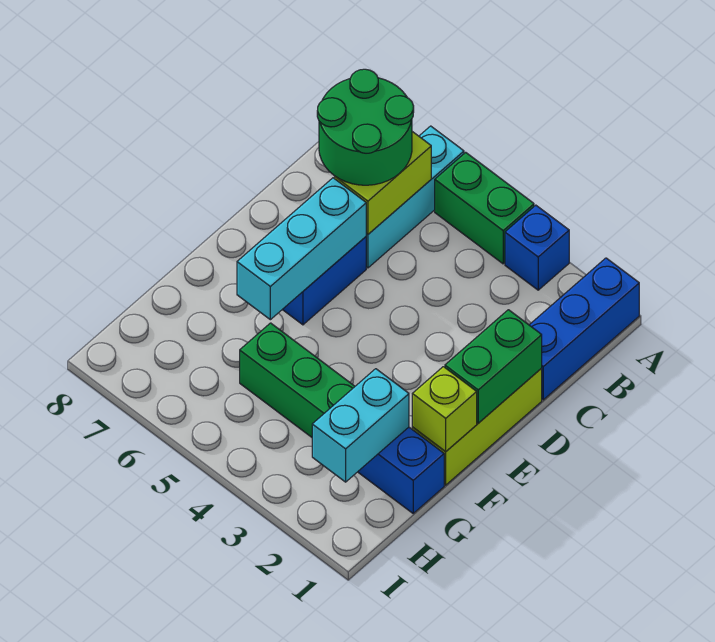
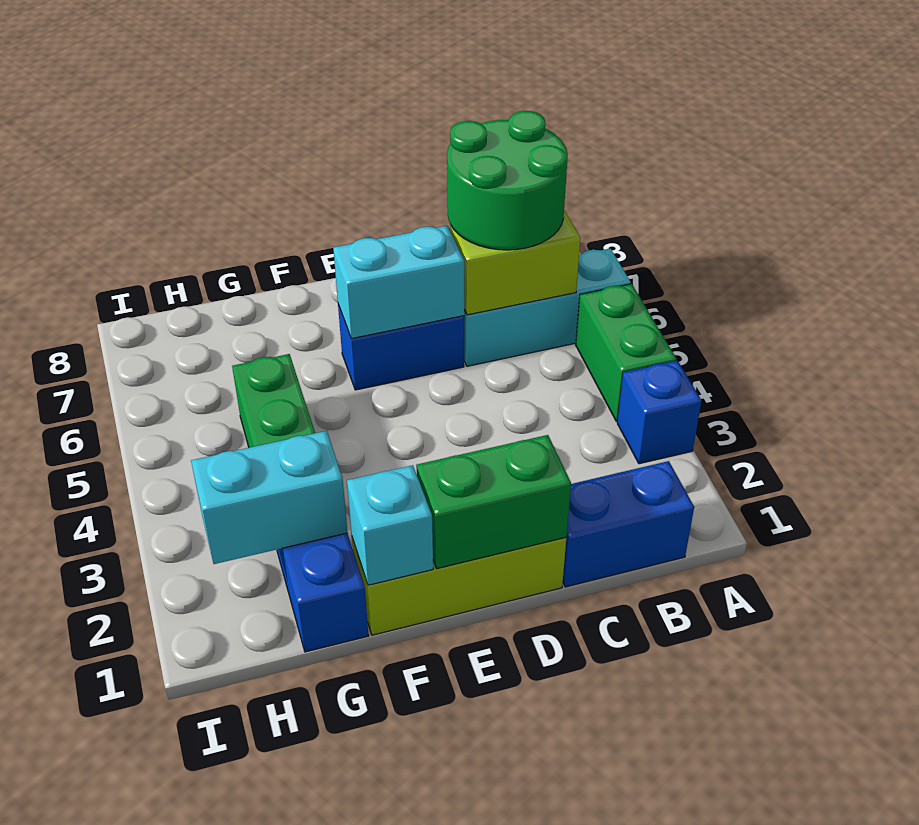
blue brick A1:C1 level 1 -> blue brick B1:C1 level 1
cyan brick D6:F6 level 2 -> cyan brick D6:E6 level 2
lime brick F1 level 2 -> cyan brick F1 level 2

